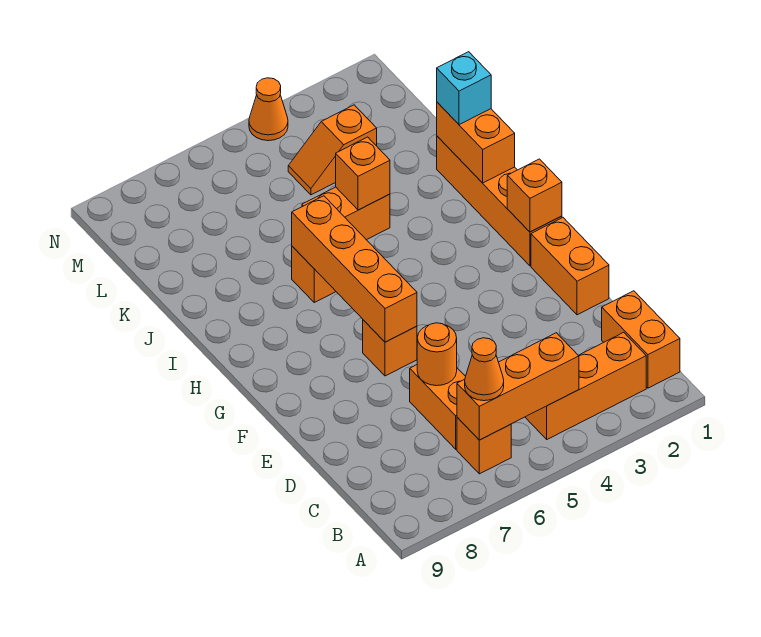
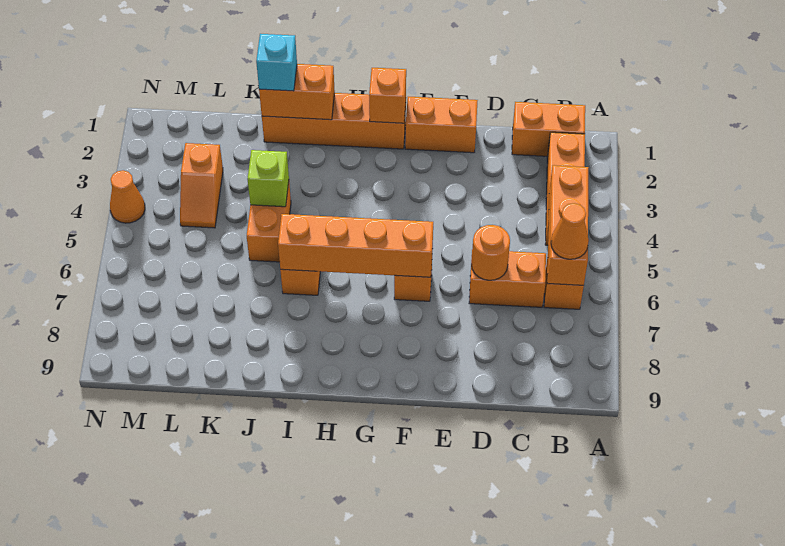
orange brick J4 level 2 -> lime brick J4 level 2

